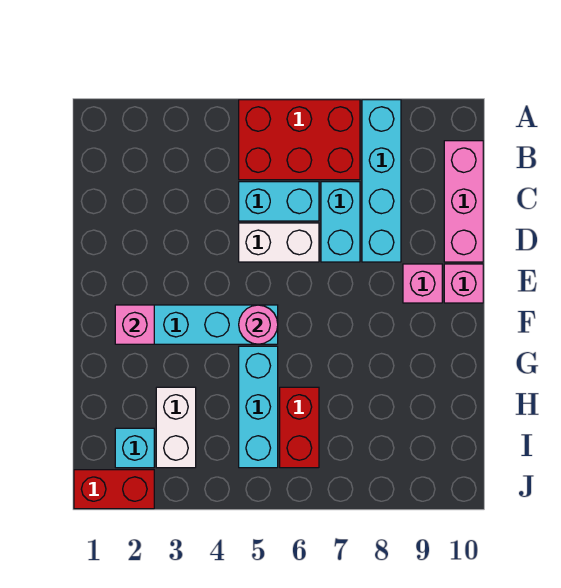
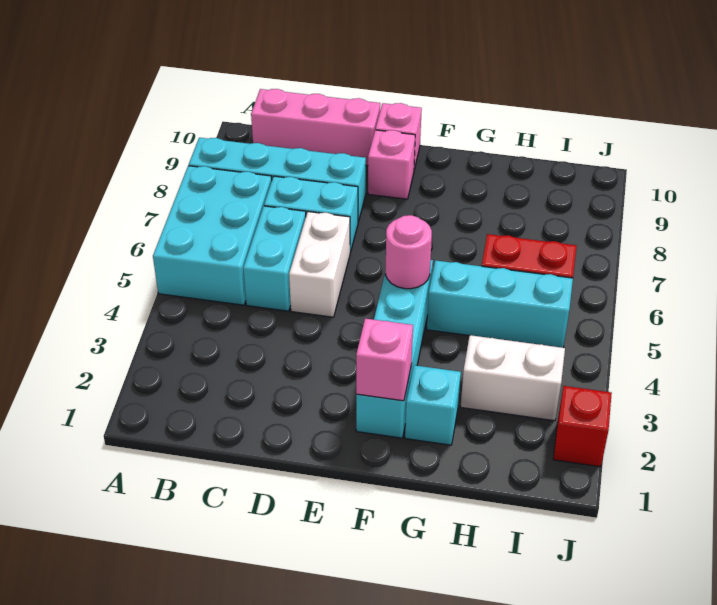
red brick A5:B7 level 1 -> cyan brick A5:B7 level 1
cyan brick I2 level 1 -> cyan brick G2 level 1
red brick J1:J2 level 1 -> red brick J2 level 1

